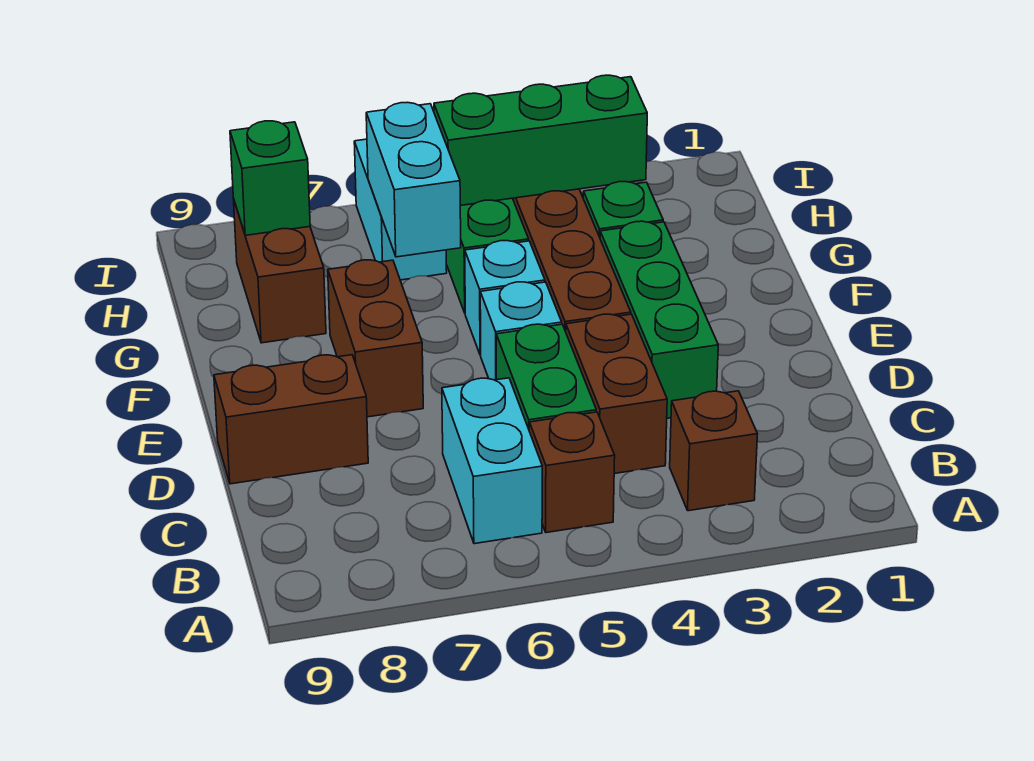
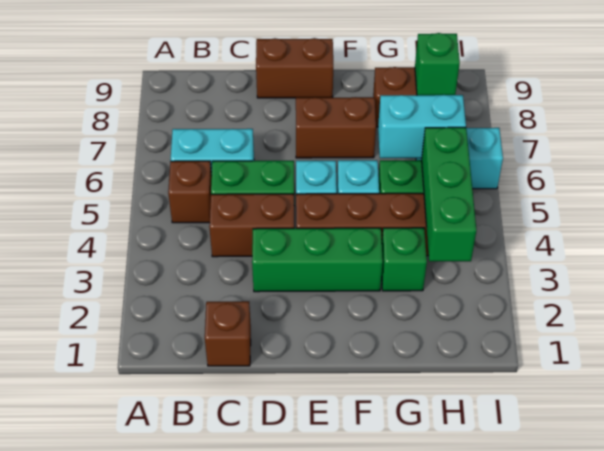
brown brick B3 level 1 -> brown brick C1 level 1
brown brick D8:D9 level 1 -> brown brick D9:E9 level 1

